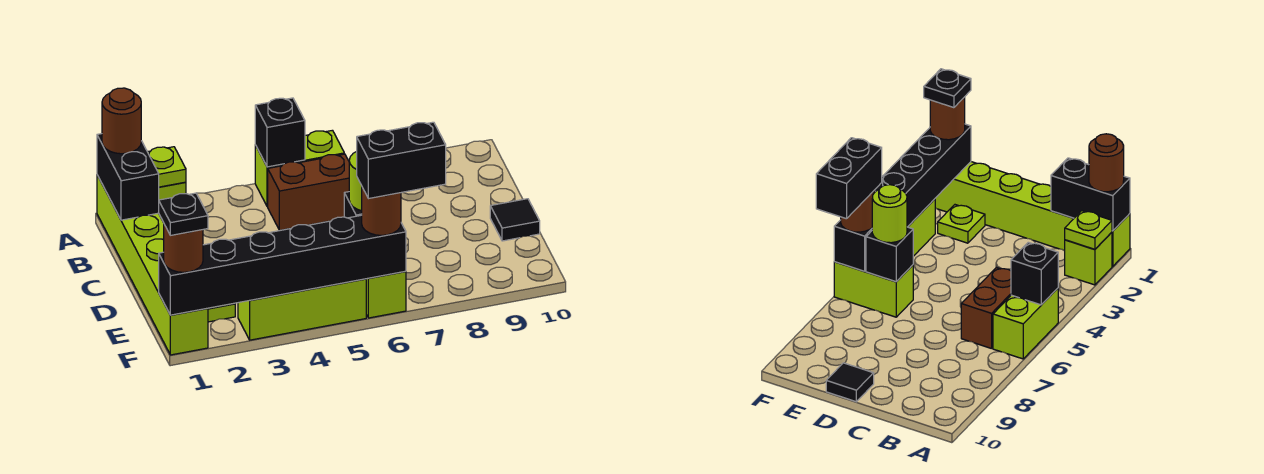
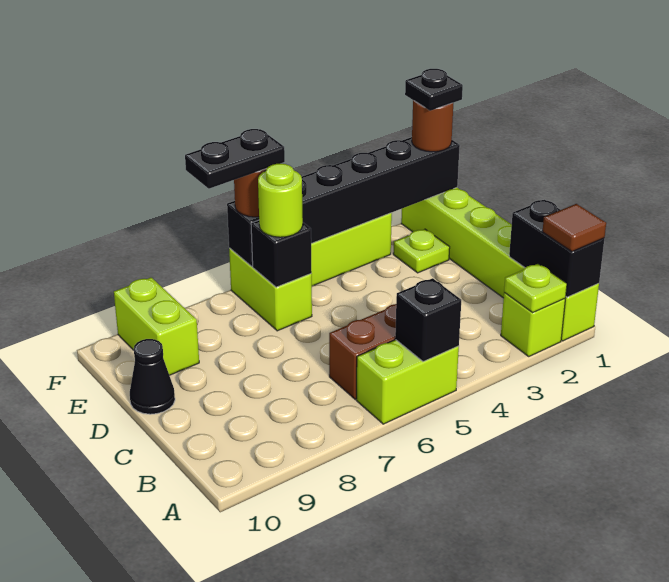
brown round brick A1 level 3 -> brown tile A1 level 3
black tile D10 level 1 -> black cone D10 level 1
none -> lime brick E9:F9 level 1
black brick F6:F7 level 4 -> black plate F6:F7 level 4

